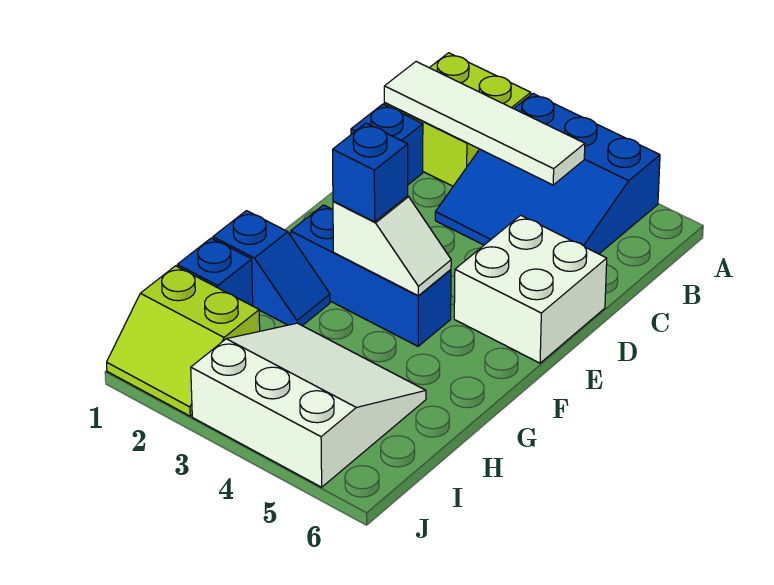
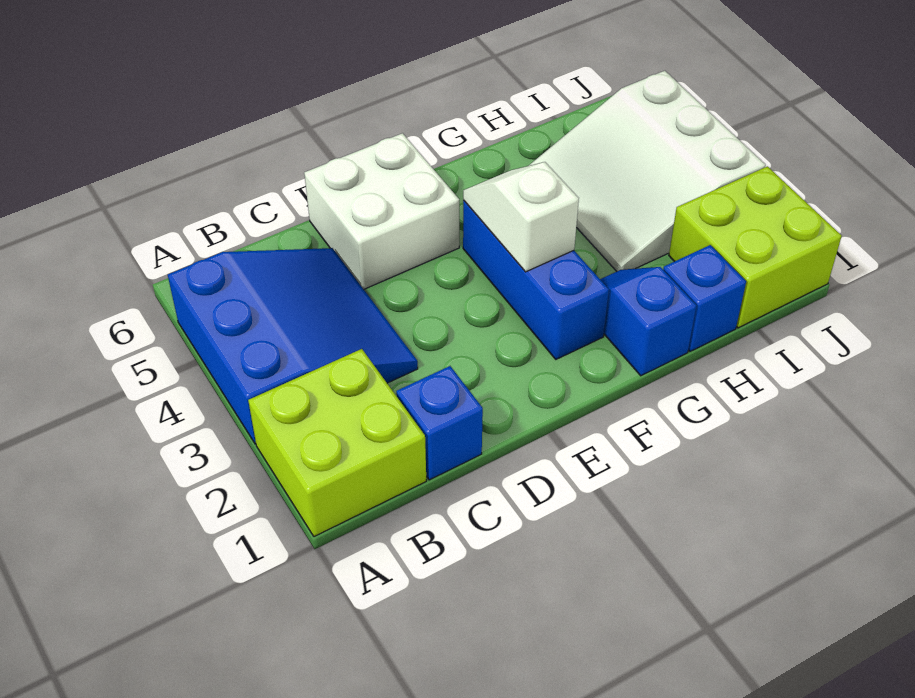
white tile B1:B4 level 2 -> none
blue brick F3 level 3 -> none
lime slope I1:J2 level 1 top I -> lime brick I1:J2 level 1

